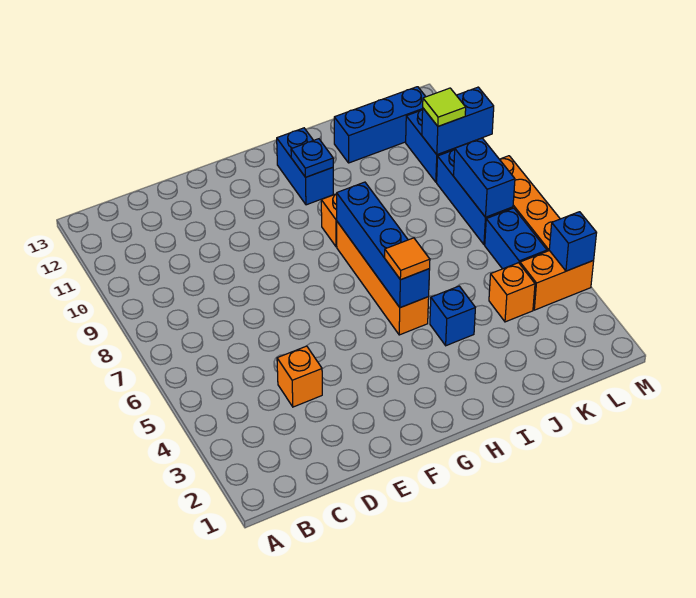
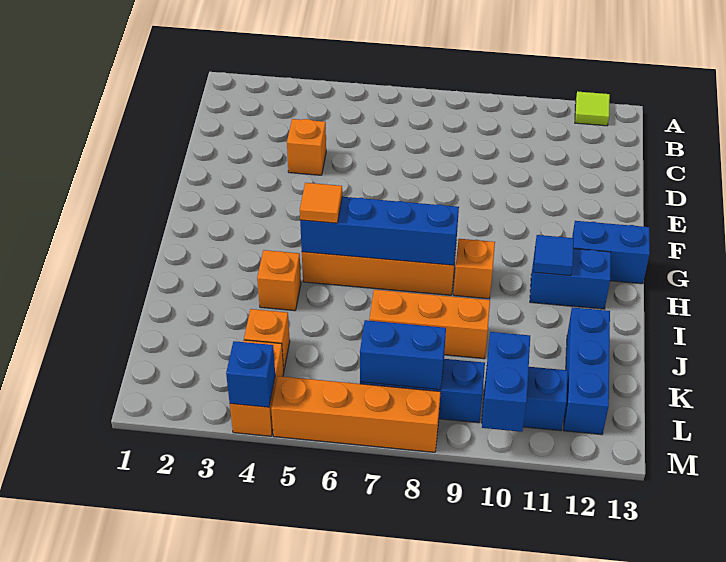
blue plate H11 level 2 -> blue tile H11 level 2
blue brick I4 level 1 -> orange brick I4 level 1
none -> orange brick J7:J9 level 1
blue brick L5:L6 level 1 -> blue brick G12:G13 level 1
lime tile L10 level 3 -> lime tile A12 level 1

